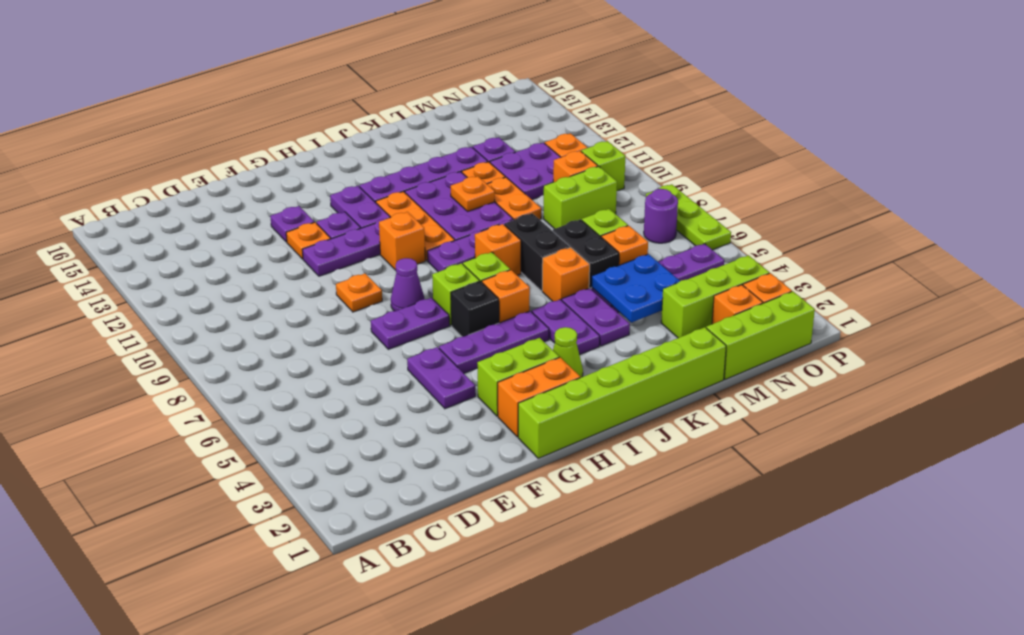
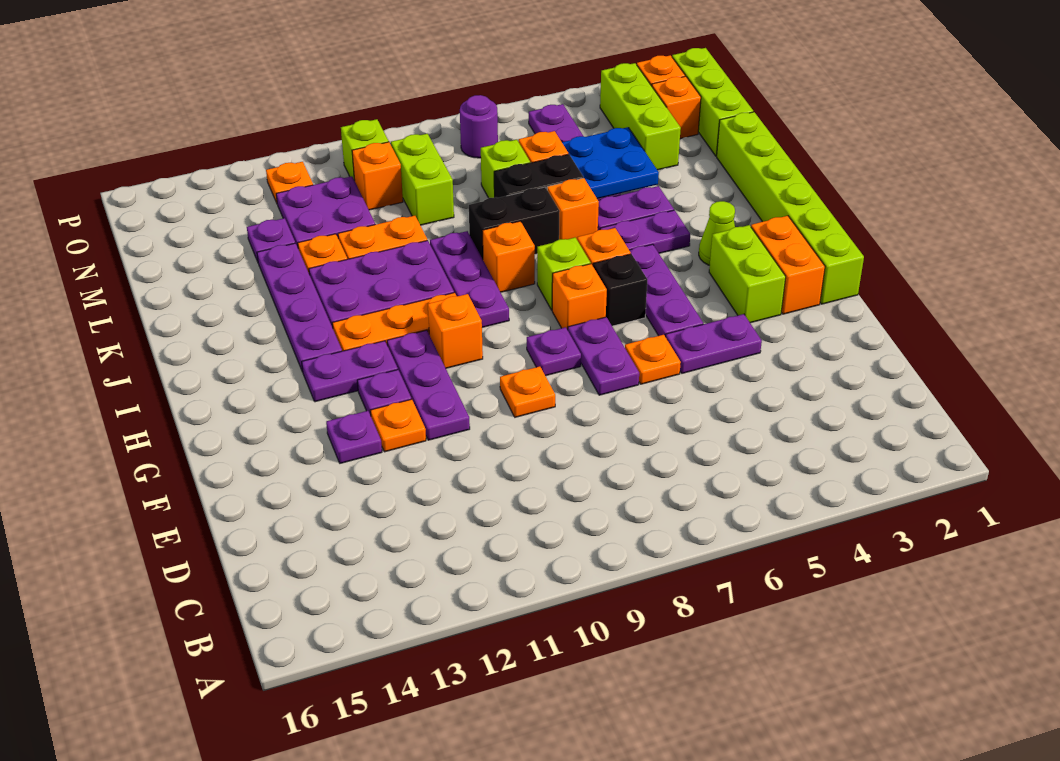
purple cone G8 level 1 -> purple plate G8 level 1
lime brick H7 level 1 -> orange brick H7 level 1
orange plate K11 level 2 -> orange plate F6 level 1
lime plate P6:P8 level 1 -> none

